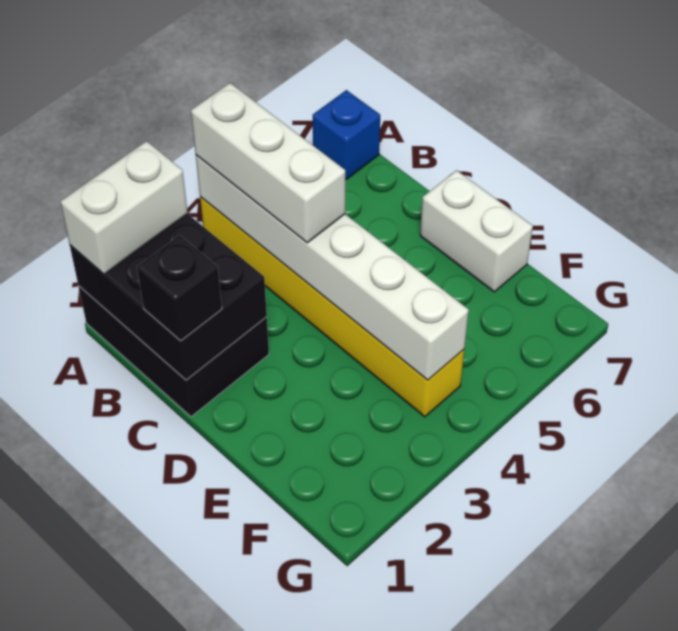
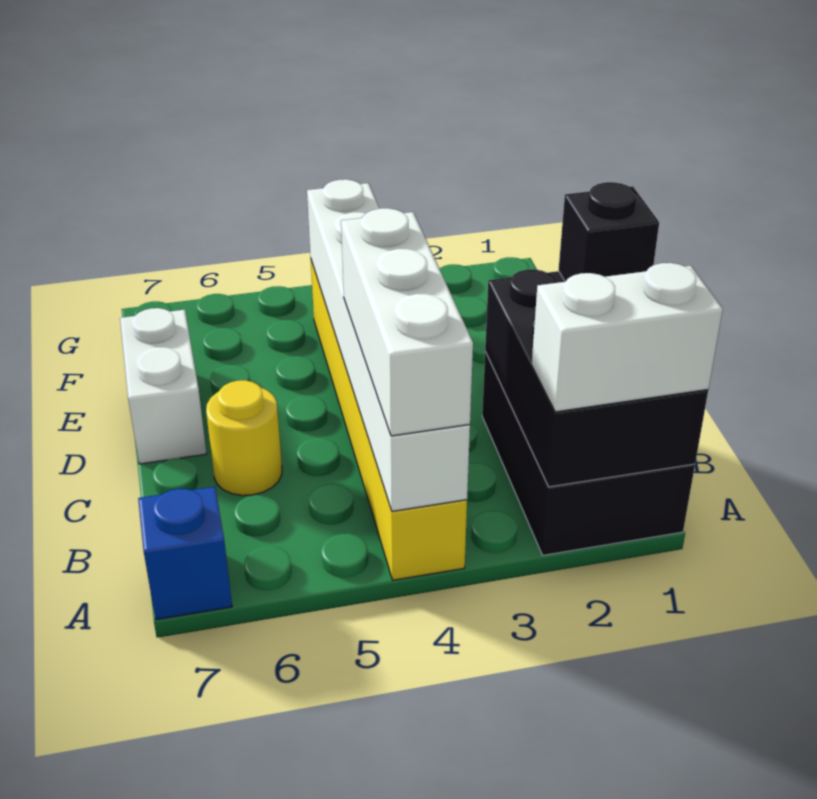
none -> yellow round brick C6 level 1

